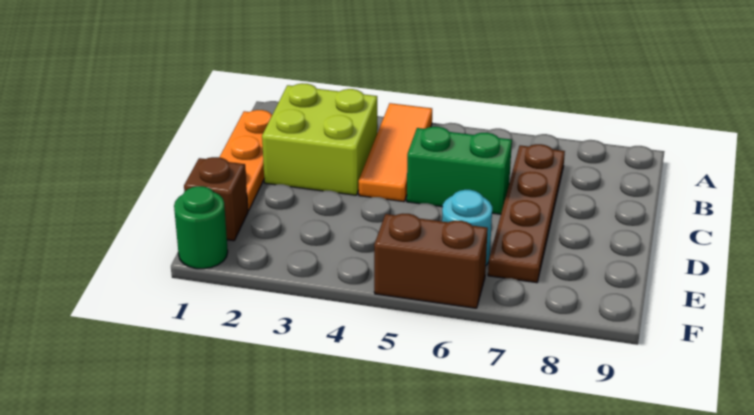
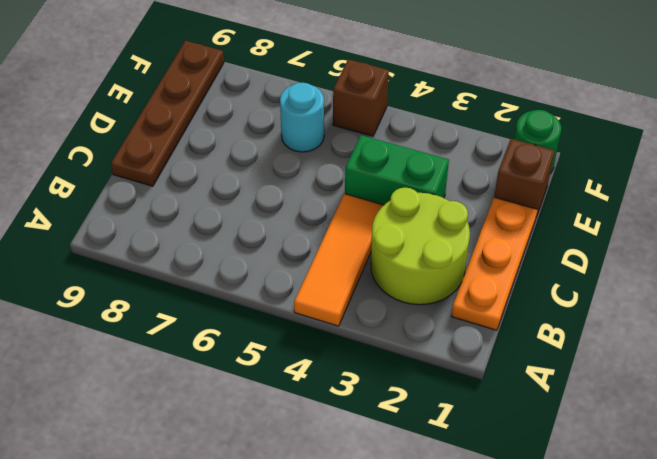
lime brick B2:C3 level 1 -> lime round brick B2:C3 level 1
brown plate B7:E7 level 1 -> brown plate C9:F9 level 1
green brick C5:C6 level 1 -> green brick D3:D4 level 1
brown brick F5:F6 level 1 -> brown brick F5 level 1

